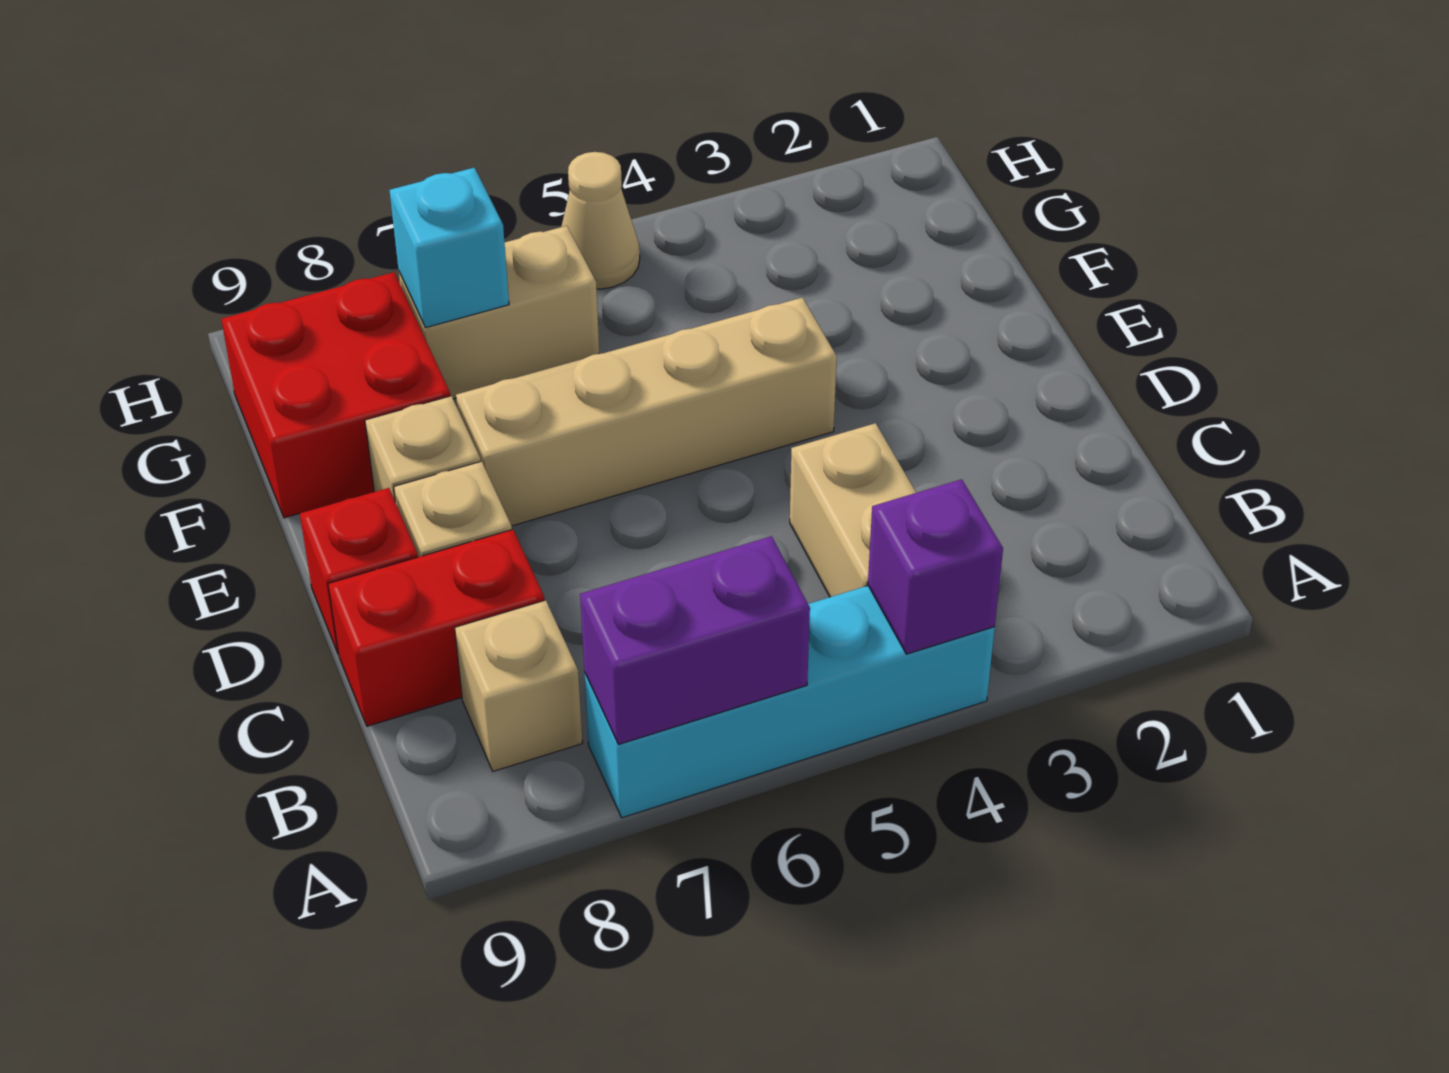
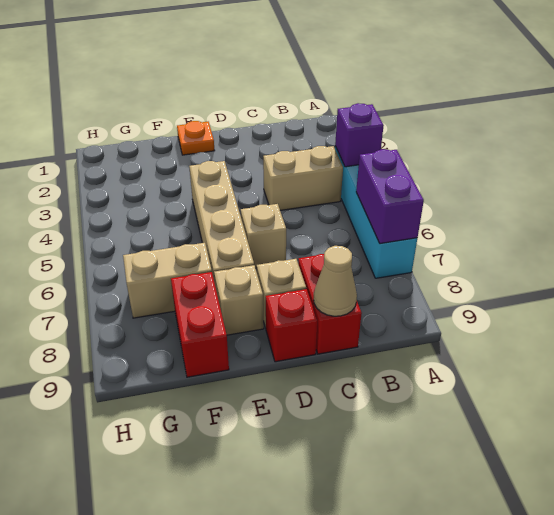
tan brick B8 level 1 -> tan brick D6 level 1
none -> orange plate E1 level 1
red brick F8:G9 level 1 -> red brick F8:F9 level 1
tan brick G6:G7 level 1 -> tan brick F7:G7 level 1
cyan brick G7 level 2 -> none
tan cone H5 level 1 -> tan cone C9 level 2

